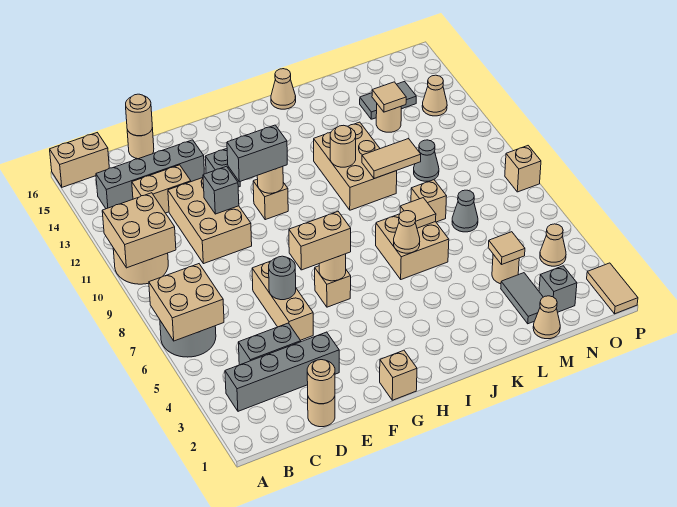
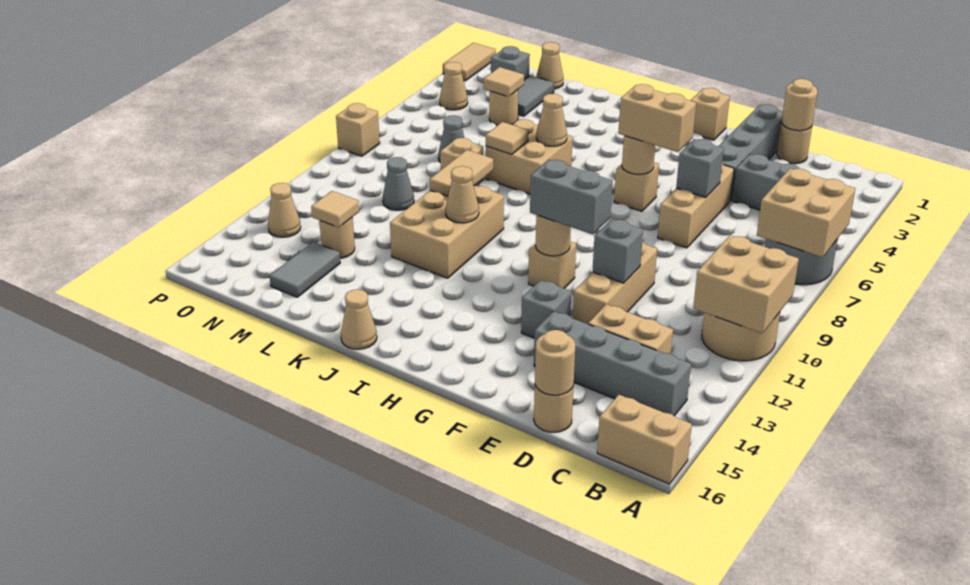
grey brick B3:E3 level 1 -> grey brick E1:E4 level 1
tan brick D10:E12 level 1 -> tan brick E10:E12 level 1
grey round brick E6 level 2 -> grey brick E6 level 2
tan round brick J11 level 2 -> tan cone J11 level 2
tan tile K10:L10 level 2 -> tan tile K9:K10 level 2
grey tile M14:N14 level 1 -> grey tile M14:M15 level 1

